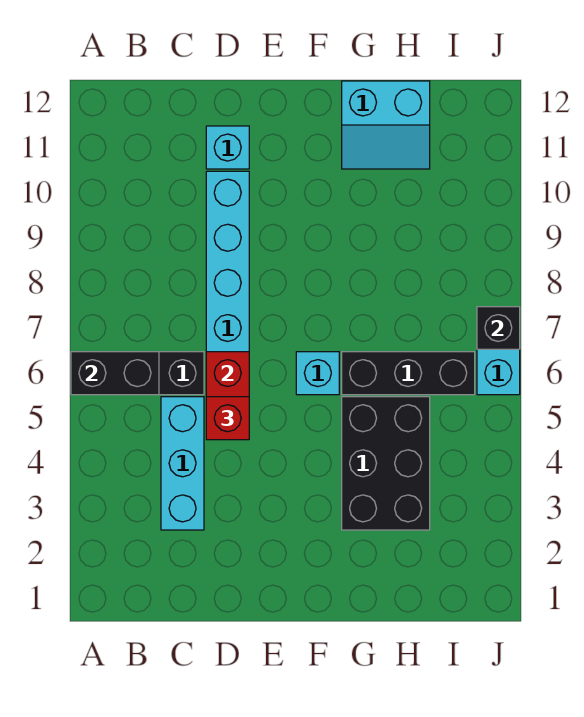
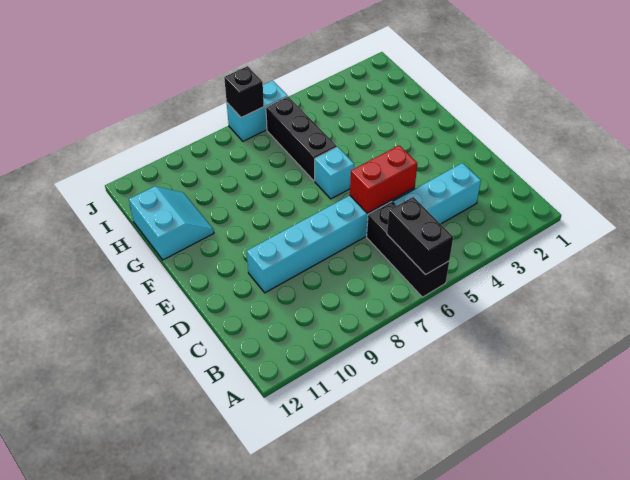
red brick D5 level 3 -> none
cyan brick D11 level 1 -> none
black brick G3:H5 level 1 -> none

